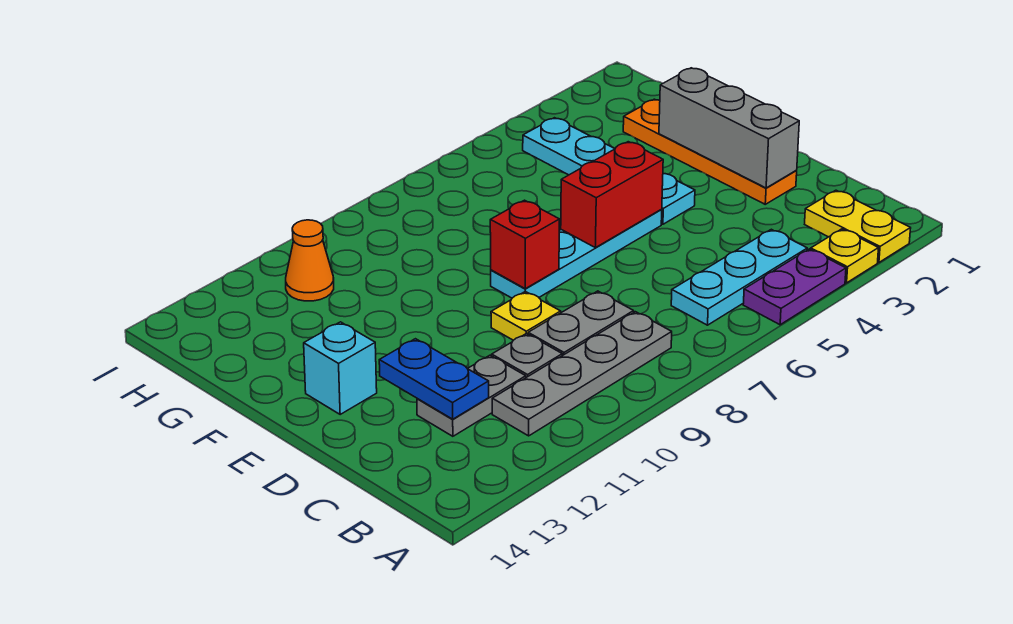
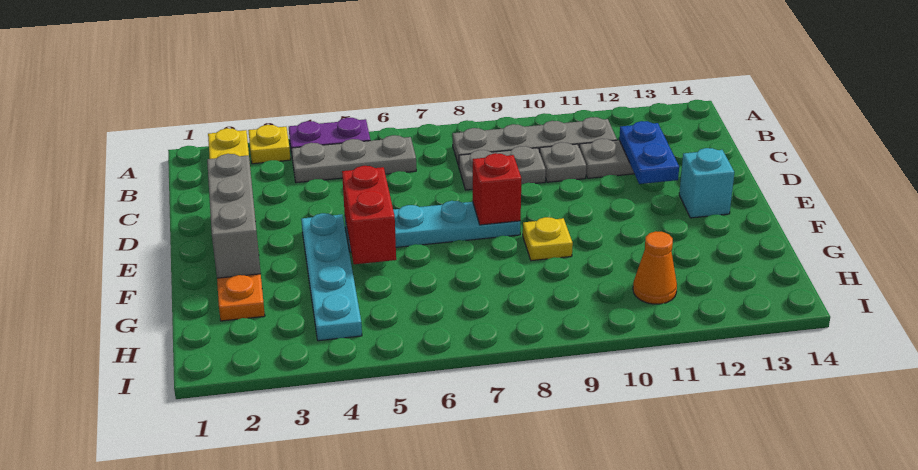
cyan plate B4:B6 level 1 -> grey plate B4:B6 level 1
yellow plate D9 level 1 -> yellow plate F9 level 1
red brick E5:E6 level 2 -> red brick E5:F5 level 2

